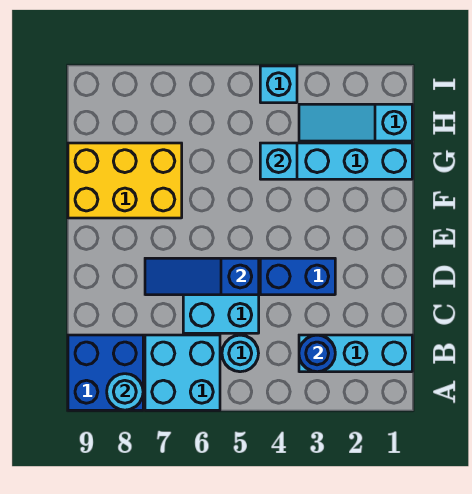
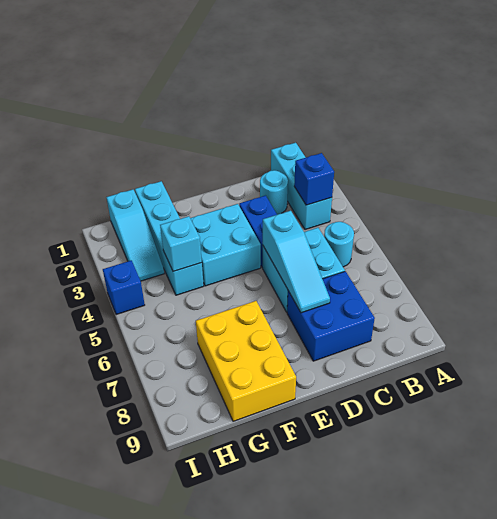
cyan brick A6:B7 level 1 -> cyan brick E3:F4 level 1
blue brick A8:B9 level 1 -> blue brick C7:D8 level 1
cyan round brick A8 level 2 -> cyan round brick C2 level 1
blue round brick B3 level 2 -> blue brick B3 level 2
blue slope D5:D7 level 2 top 5 -> cyan slope D5:D7 level 2 top 5
cyan brick I4 level 1 -> blue brick I4 level 1

